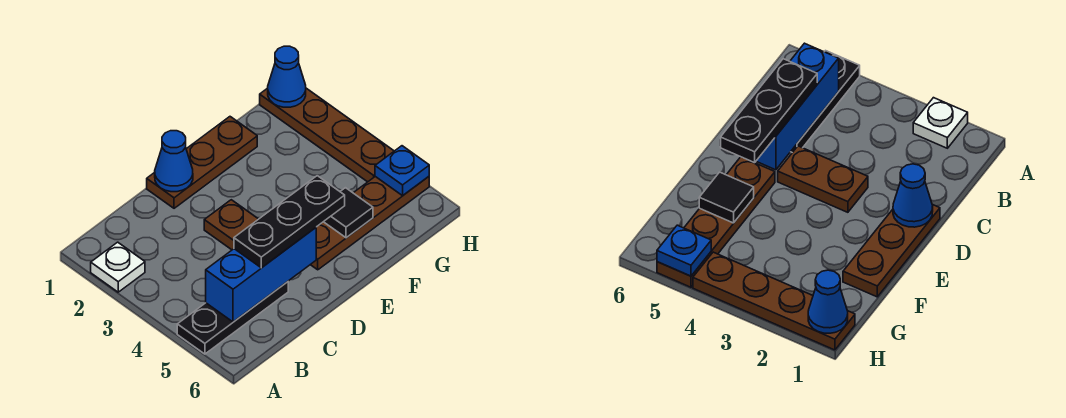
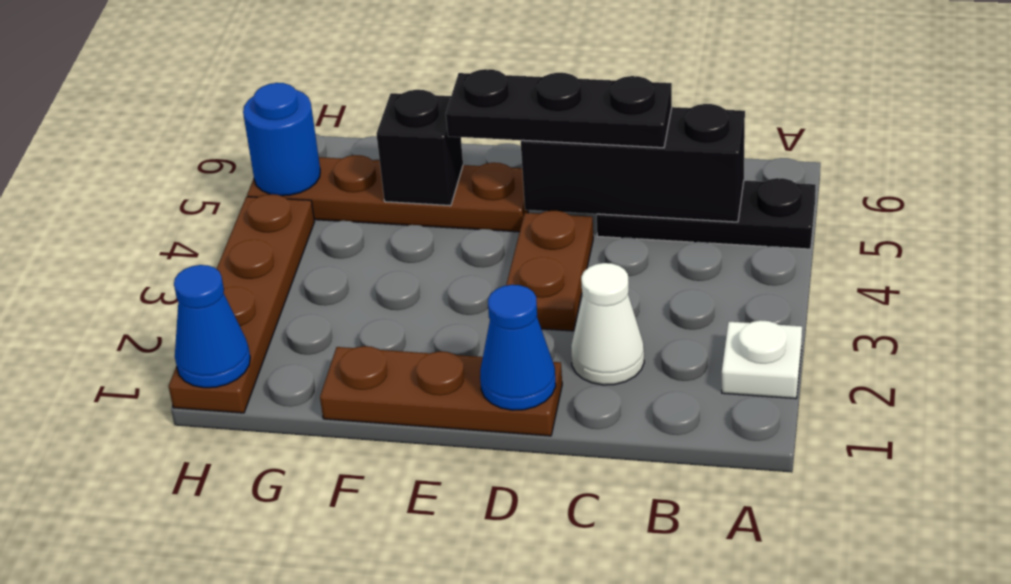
blue brick B5:D5 level 2 -> black brick B5:D5 level 2
none -> white cone C2 level 1
black tile F5 level 2 -> black brick F5 level 2
blue plate H5 level 2 -> blue round brick H5 level 2

